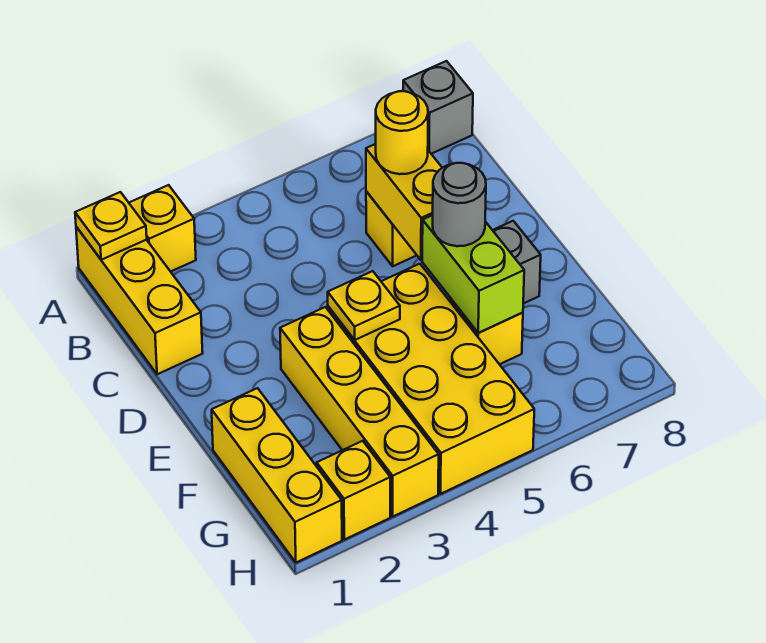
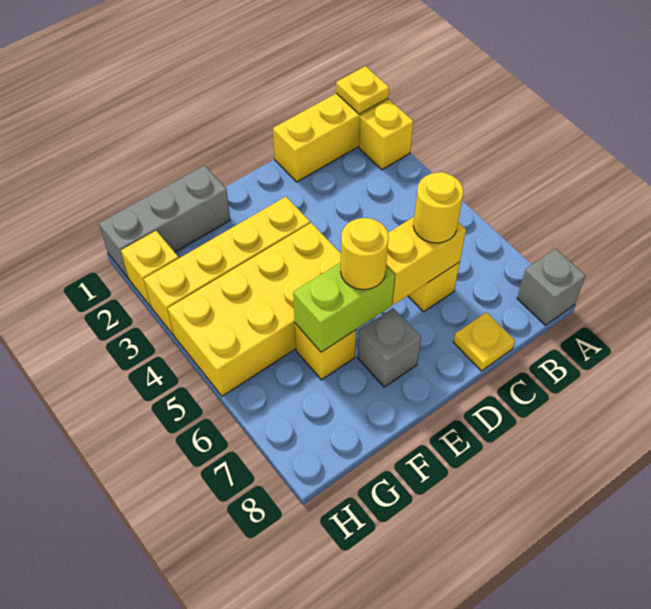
yellow plate E4 level 2 -> yellow plate C8 level 1
grey round brick E6 level 3 -> yellow round brick E6 level 3
yellow brick F1:H1 level 1 -> grey brick F1:H1 level 1

